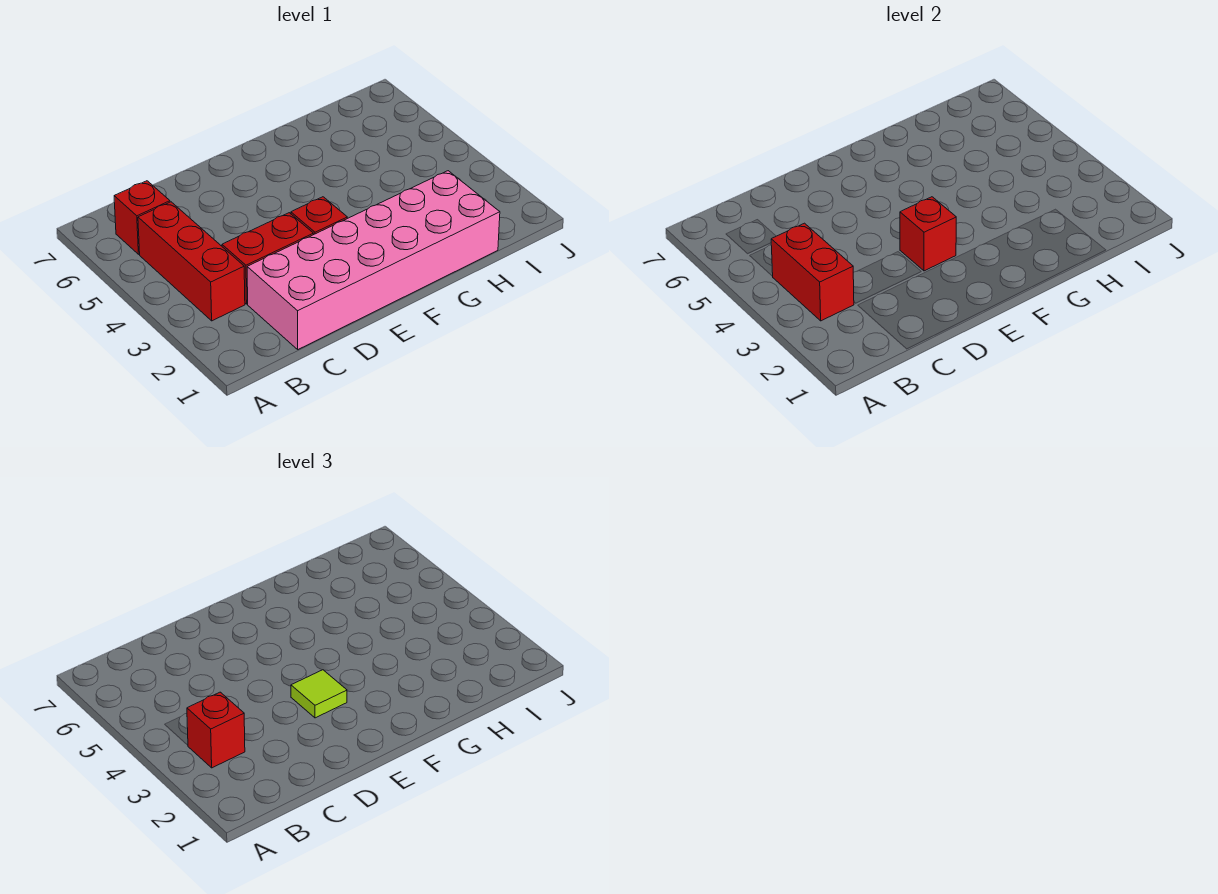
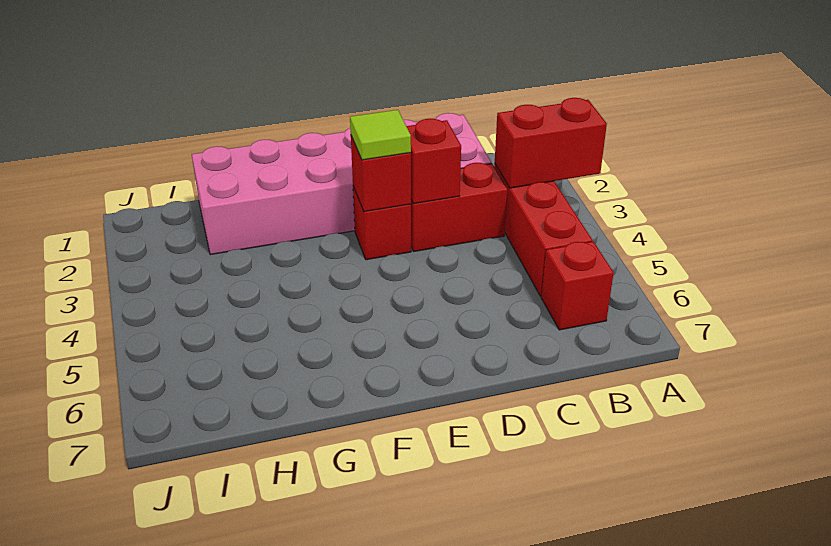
red brick B3:B4 level 2 -> red brick A3:B3 level 2
red brick B3 level 3 -> red brick D3 level 2

